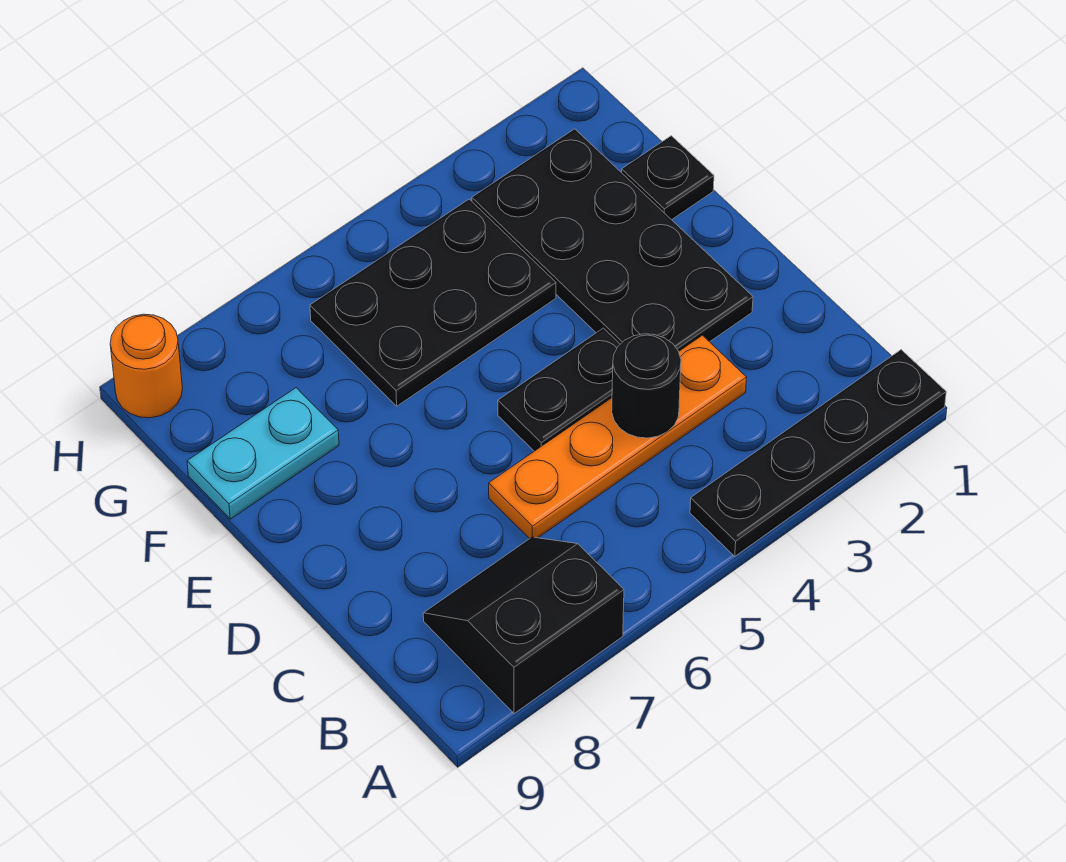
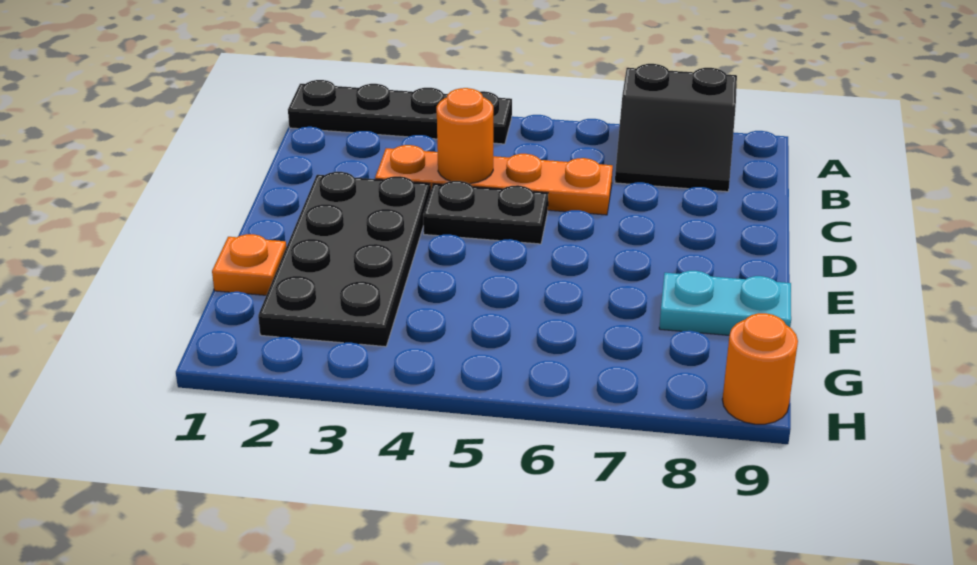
black round brick C4 level 2 -> orange round brick C4 level 2
black plate F1 level 1 -> orange plate F1 level 1
black plate F4:G6 level 1 -> none

